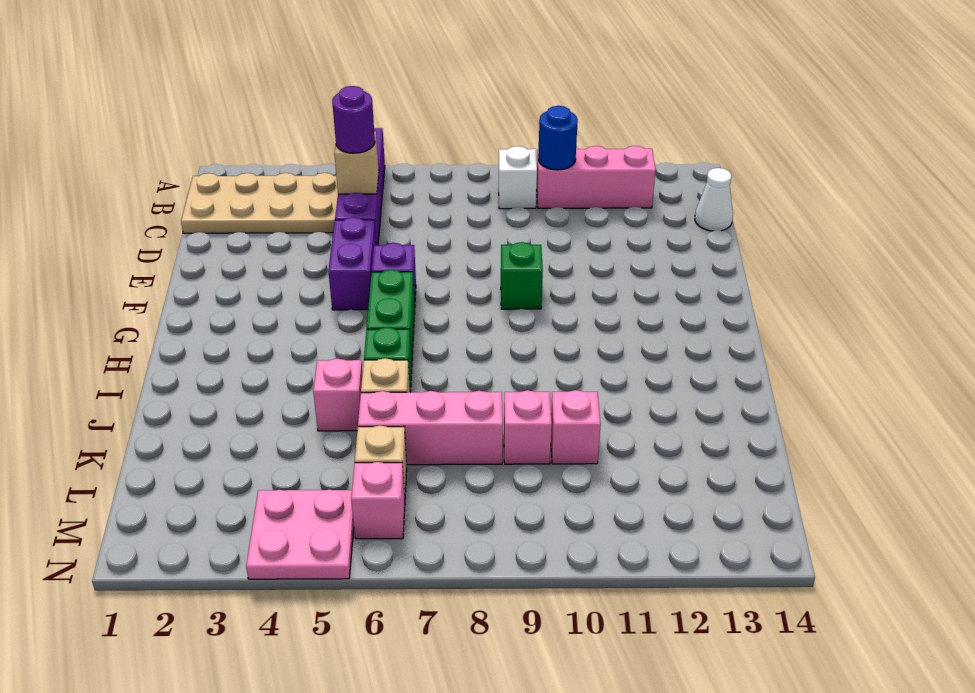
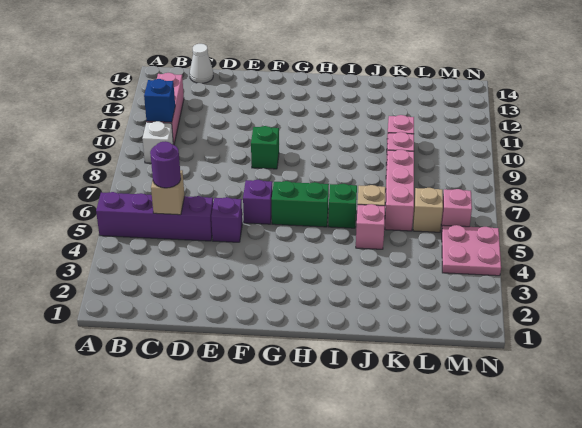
tan plate B1:C4 level 1 -> none
blue round brick B10 level 2 -> blue brick B10 level 2
purple brick E5:F5 level 1 -> purple brick E5 level 1

